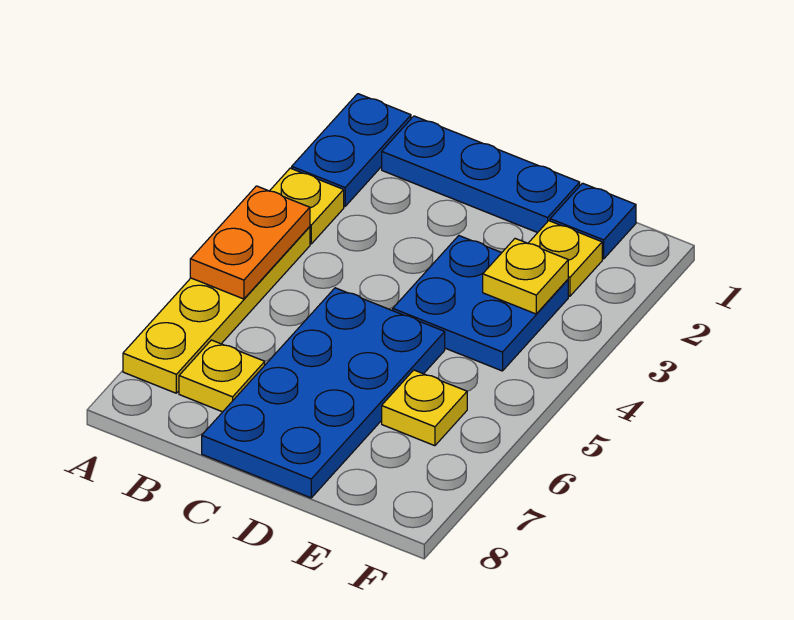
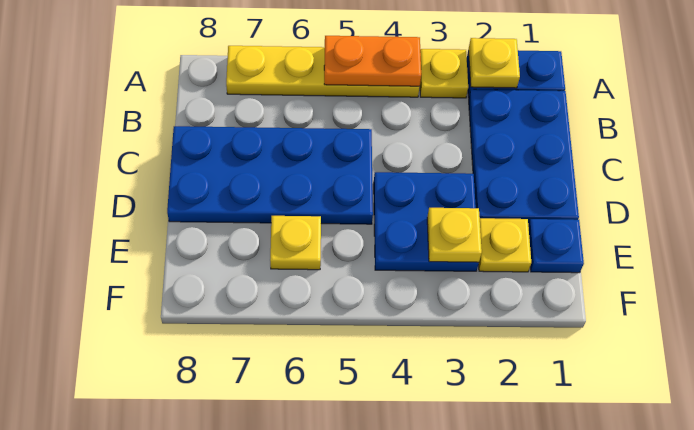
blue plate B1:D1 level 1 -> blue plate B1:D2 level 1
yellow plate B7 level 1 -> yellow plate A2 level 2

